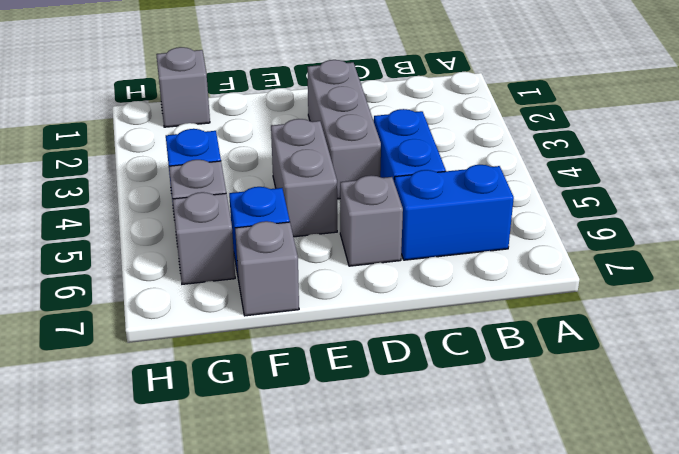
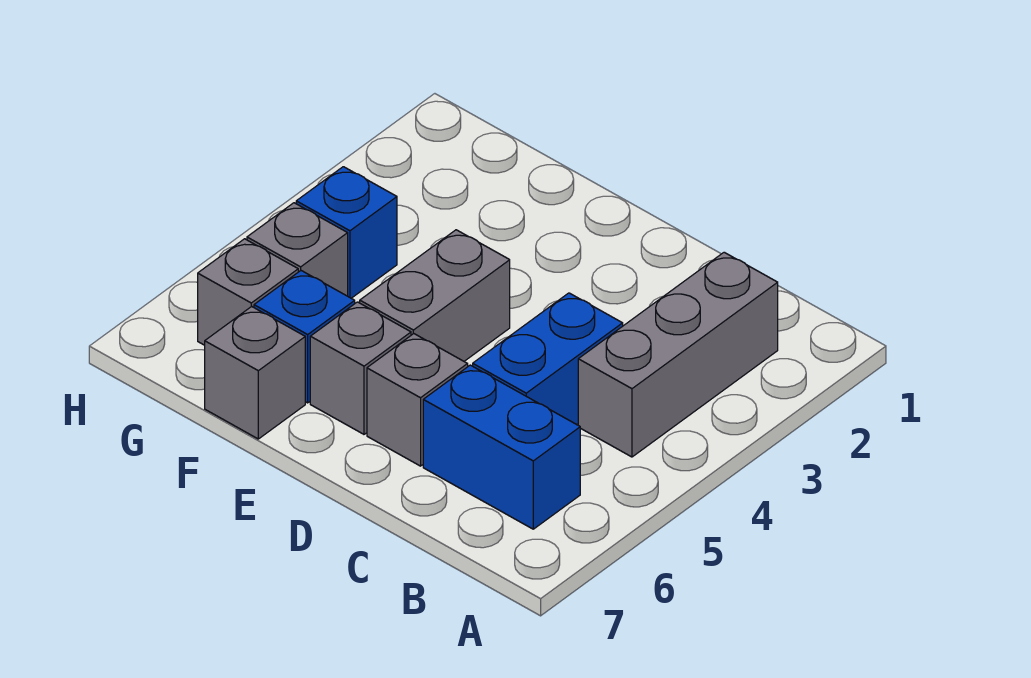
grey brick D2:D4 level 1 -> grey brick B2:B4 level 1
grey brick G1 level 1 -> grey brick E6 level 1

